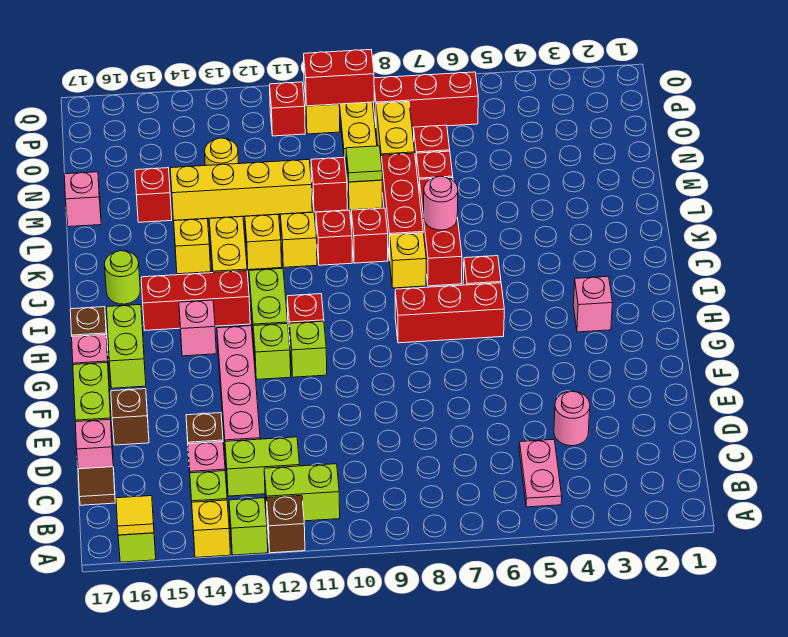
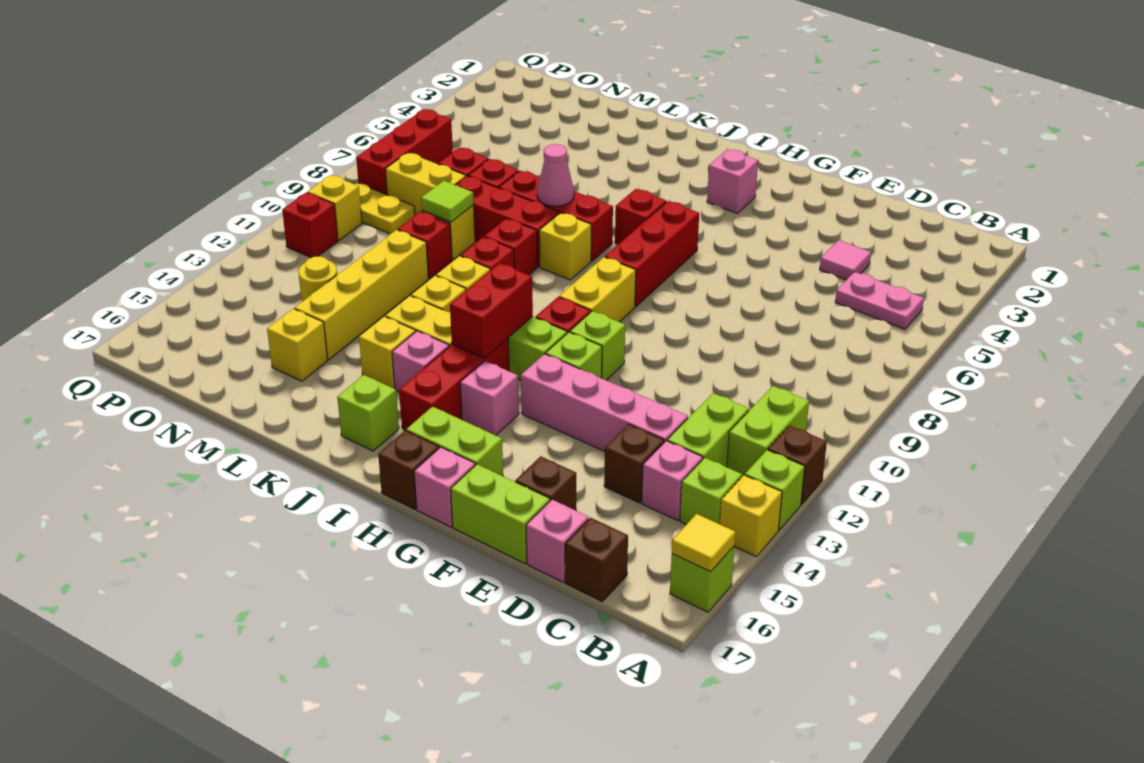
brown tile C17 level 1 -> brown brick C17 level 1
pink round brick D4 level 1 -> pink tile D4 level 1
none -> yellow brick H9:H10 level 1
lime round brick J16 level 1 -> lime brick J16 level 1
pink round brick K7 level 2 -> pink cone K7 level 2
red brick M15 level 1 -> yellow brick M15 level 1
pink brick M17 level 1 -> pink brick J14 level 1
red brick P9:P10 level 2 -> red brick I12:I13 level 2

